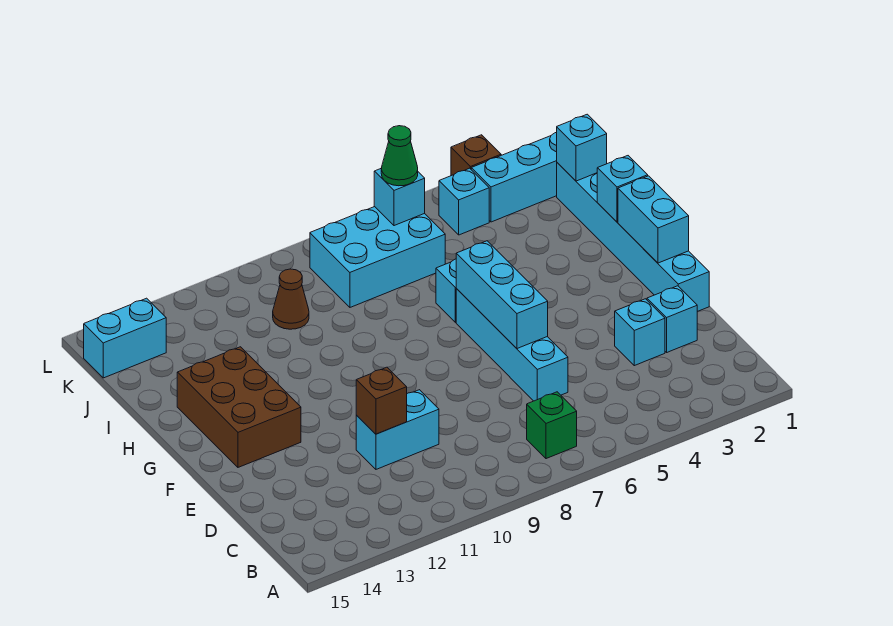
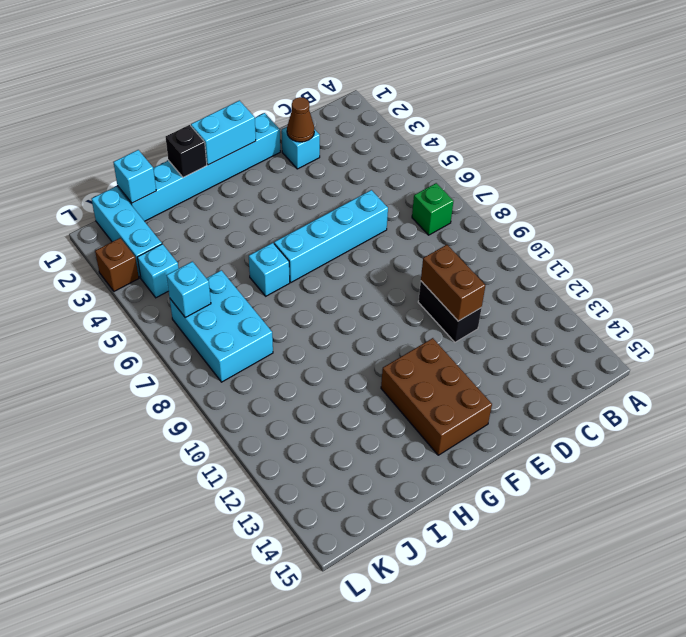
cyan brick D3 level 1 -> none
cyan brick D10:D11 level 1 -> black brick D10:D11 level 1
brown brick D11 level 2 -> brown brick D10:D11 level 2
cyan brick E6:G6 level 2 -> none
brown brick F13:H14 level 1 -> brown brick F12:G14 level 1
cyan brick H1 level 2 -> black brick H1 level 2
brown cone J10 level 1 -> brown cone D2 level 2
green cone K6 level 3 -> none
cyan brick K14:K15 level 1 -> none

